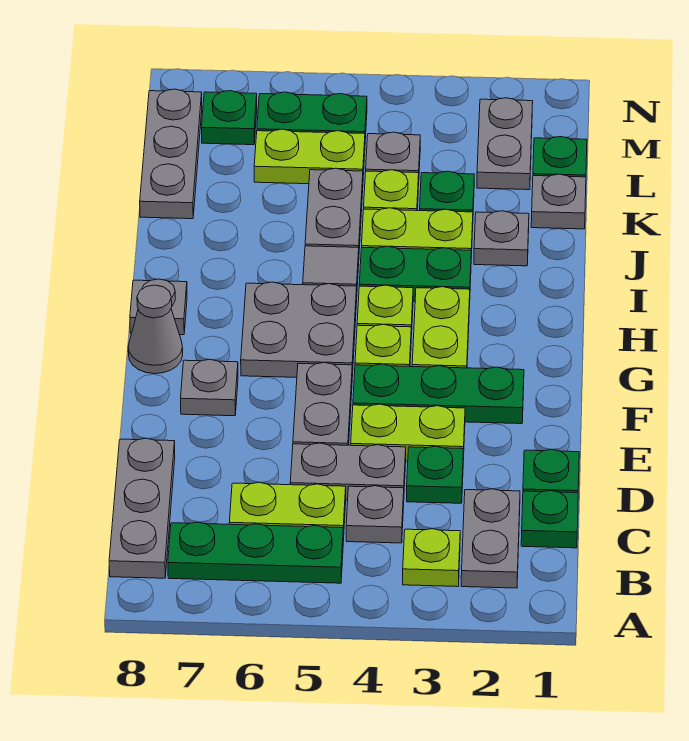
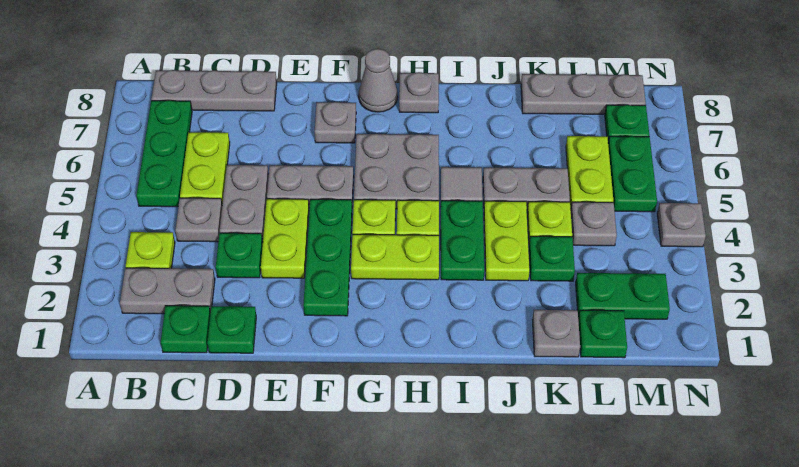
grey plate J2 level 1 -> grey plate N4 level 1
grey plate L2:M2 level 1 -> green plate L2:M2 level 1

